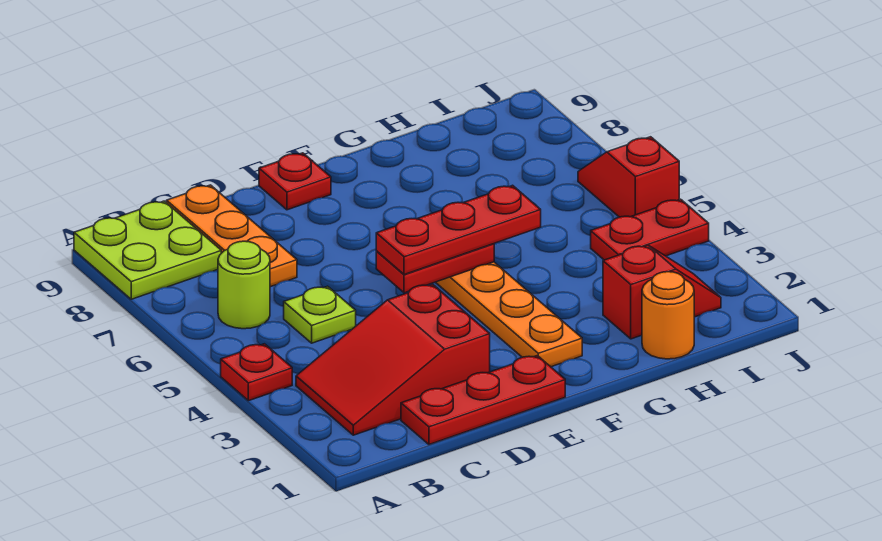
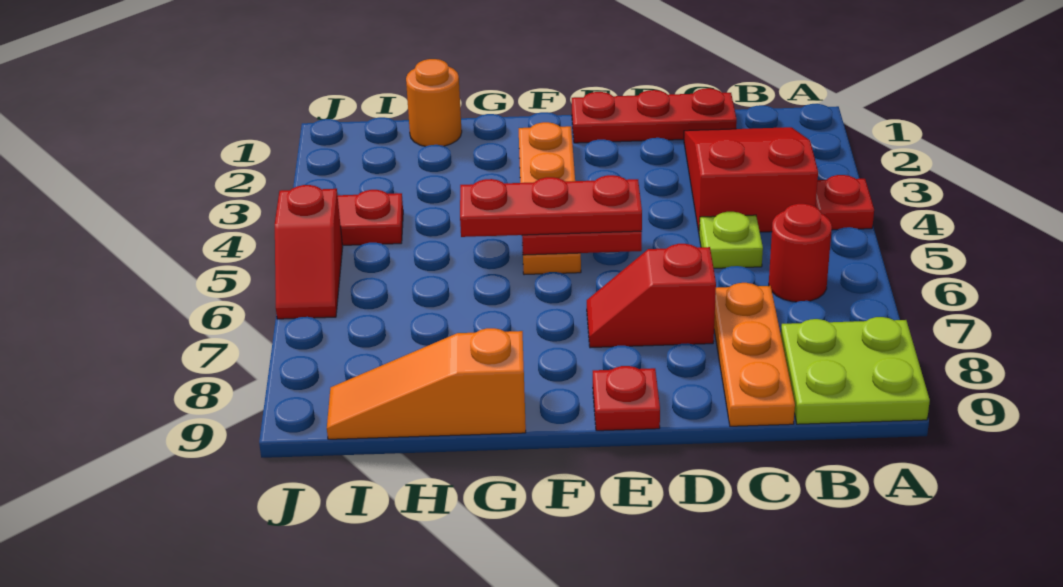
red slope B2:D3 level 1 top D -> red slope B2:C4 level 1 top 4
lime round brick B6 level 1 -> red round brick B6 level 1
none -> orange slope G9:I9 level 1 top G
red slope H2:I2 level 1 top H -> red slope D7:E7 level 1 top D

